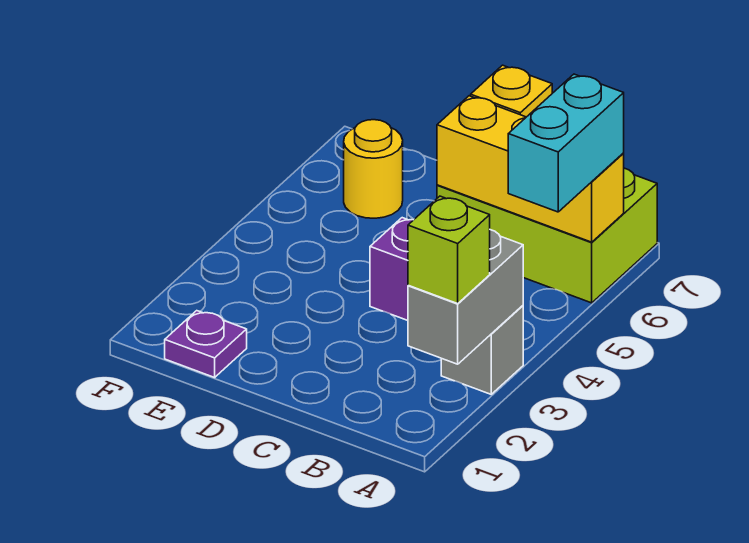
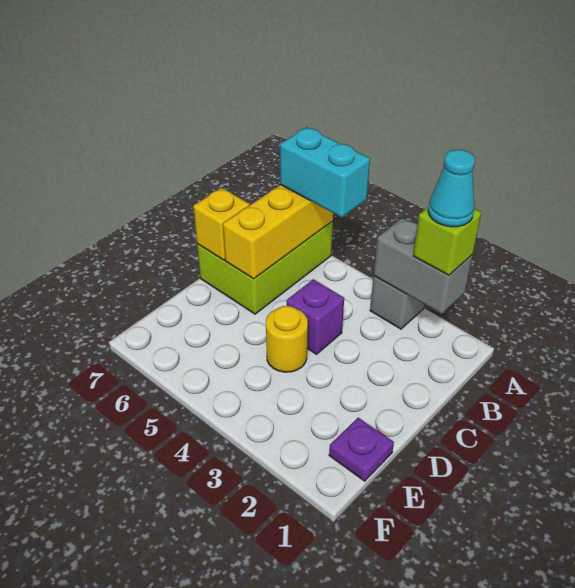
none -> cyan cone A2 level 4
yellow round brick E6 level 1 -> yellow round brick D4 level 1

